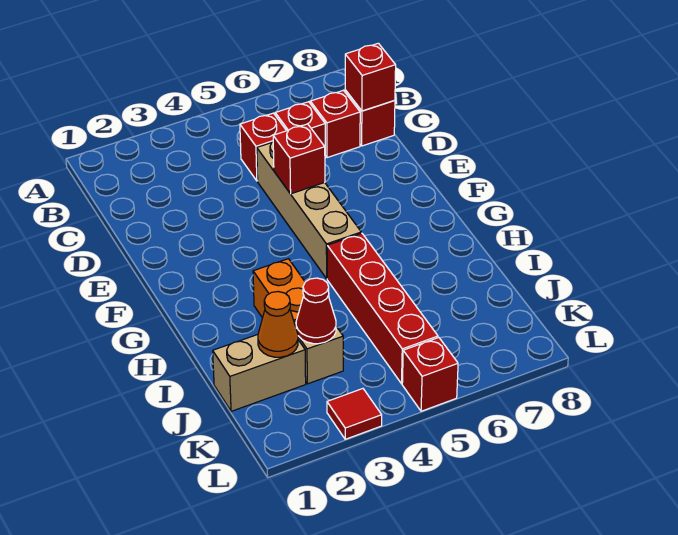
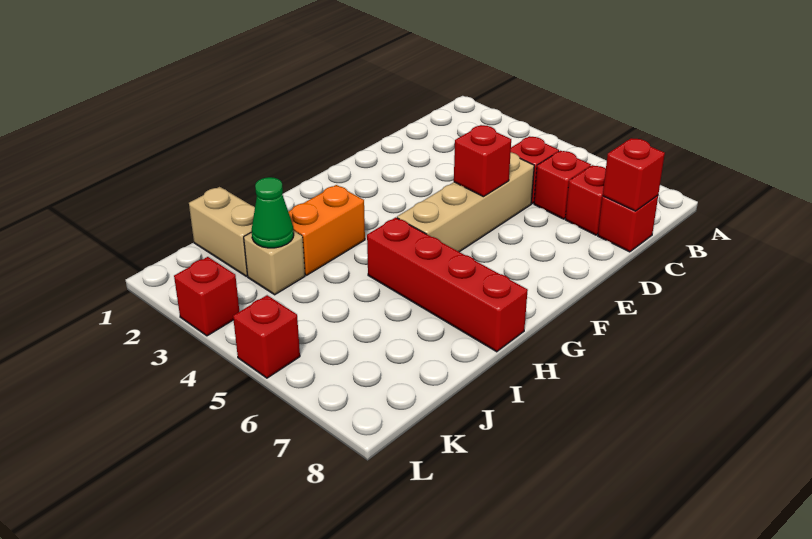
red brick H5:K5 level 1 -> red brick H5:H8 level 1
orange cone J2 level 2 -> none
red cone J3 level 2 -> green cone J3 level 2
red tile L3 level 1 -> red brick L3 level 1

